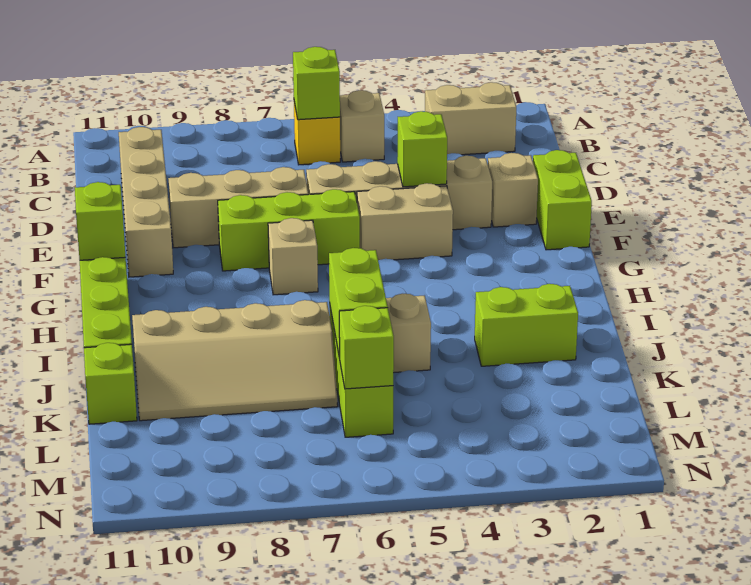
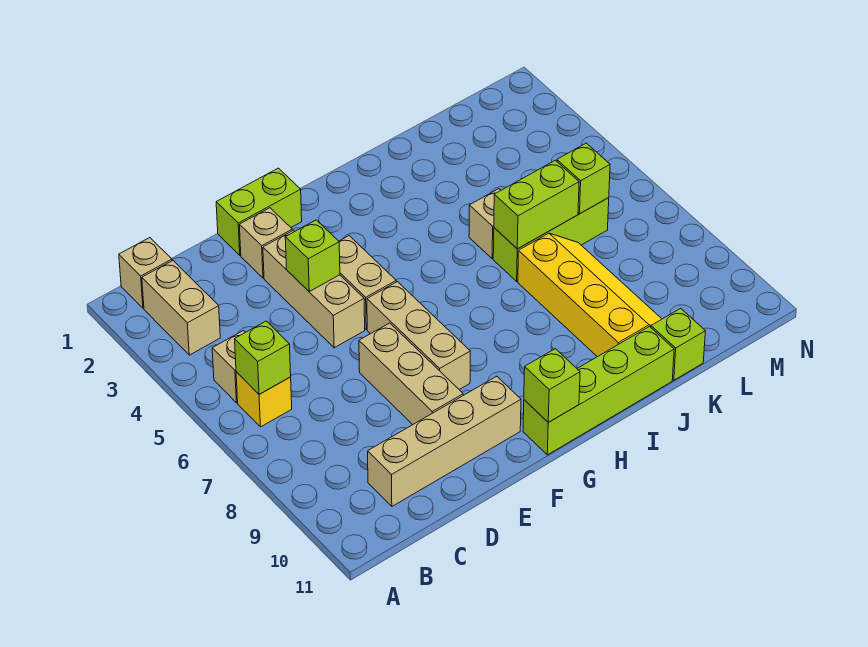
tan brick E3:E6 level 1 -> tan brick E3:E5 level 1
lime brick F6:F8 level 1 -> tan brick F6:F8 level 1
tan brick G7 level 1 -> tan brick B1 level 1
lime brick J2:J3 level 1 -> none
tan slope J7:K10 level 1 top J -> yellow slope J7:K10 level 1 top J

